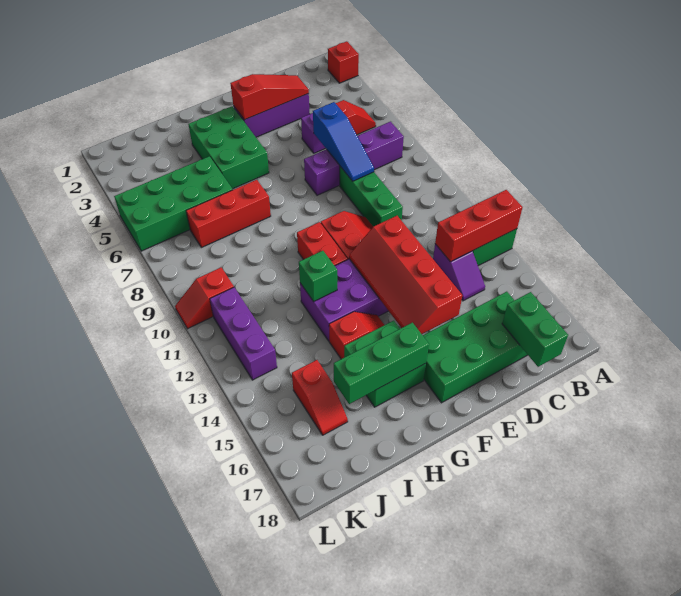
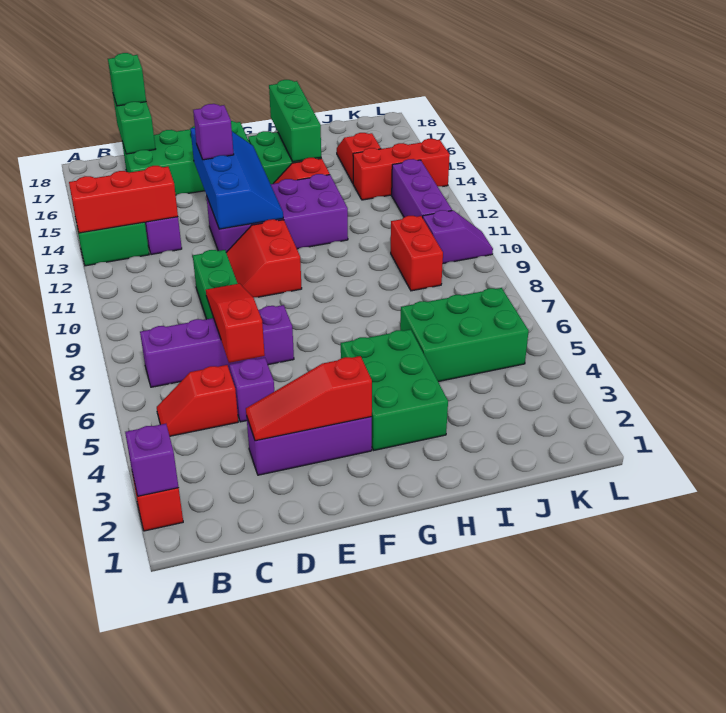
none -> purple brick A2 level 2
blue slope D6:D8 level 2 top 6 -> red slope D6:D8 level 2 top 6
red slope E12:F15 level 2 top E -> blue slope E12:F15 level 2 top E
none -> purple brick E14 level 3
red brick G10:G11 level 1 -> red brick J9:J10 level 1
green brick G16:I16 level 2 -> green brick H15:H17 level 2
red brick H7:J7 level 1 -> red brick J14:L14 level 1
green brick H12 level 2 -> green brick C18 level 3
green brick I5:L6 level 1 -> green brick I5:K6 level 1
red slope K10:L10 level 1 top K -> purple slope K10:L10 level 1 top K

